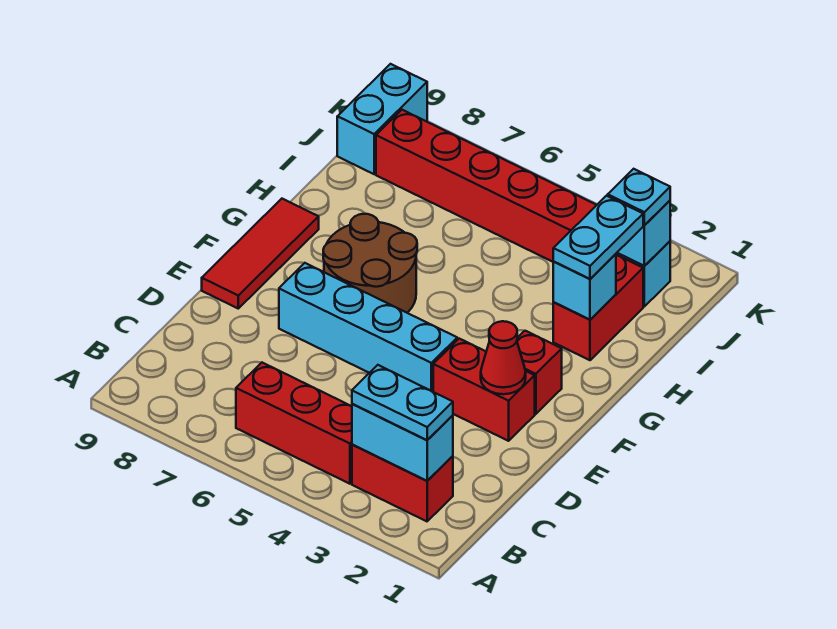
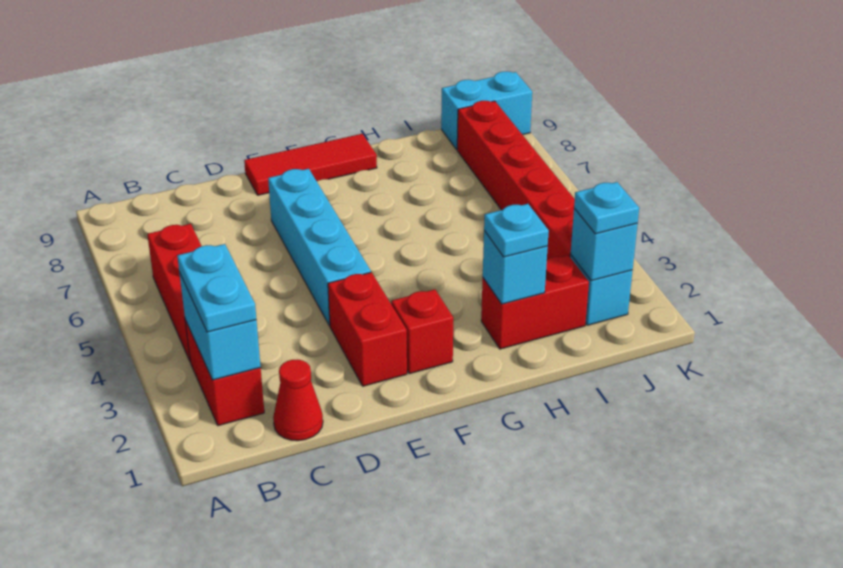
red cone E2 level 2 -> red cone C1 level 1
brown round brick F6:G7 level 1 -> none
cyan plate H2:I2 level 3 -> cyan plate H2 level 3

